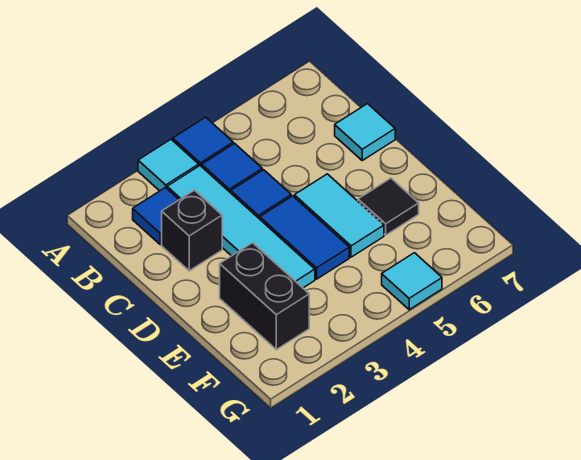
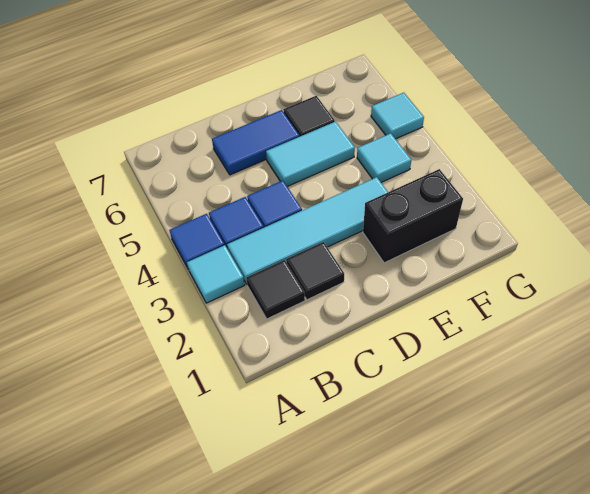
blue tile B2 level 1 -> black tile B2 level 1
black brick C2 level 1 -> black tile C2 level 1
cyan tile C7 level 1 -> cyan tile F4 level 1
blue tile D4:E4 level 1 -> blue tile C6:D6 level 1

